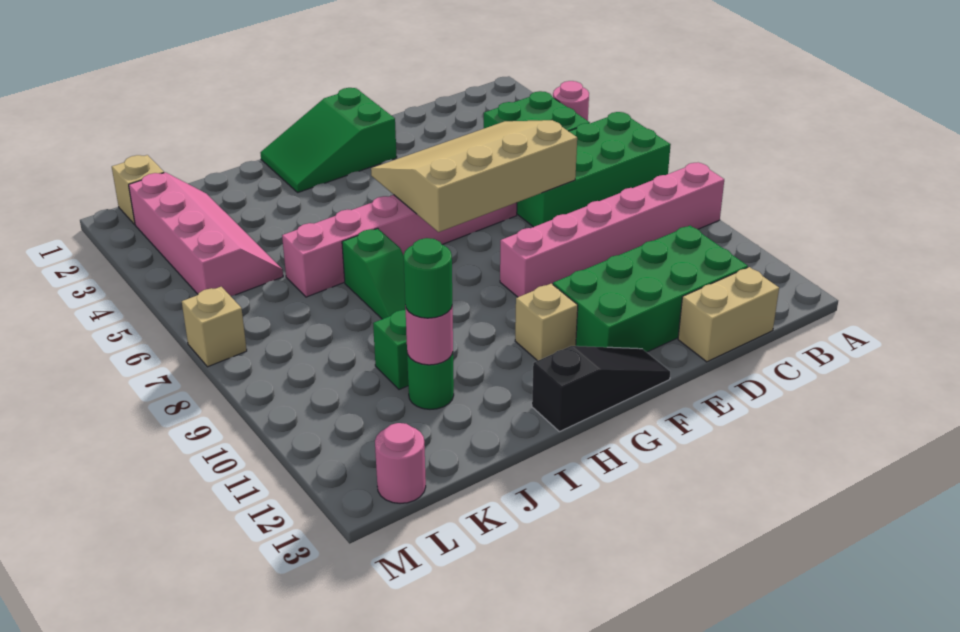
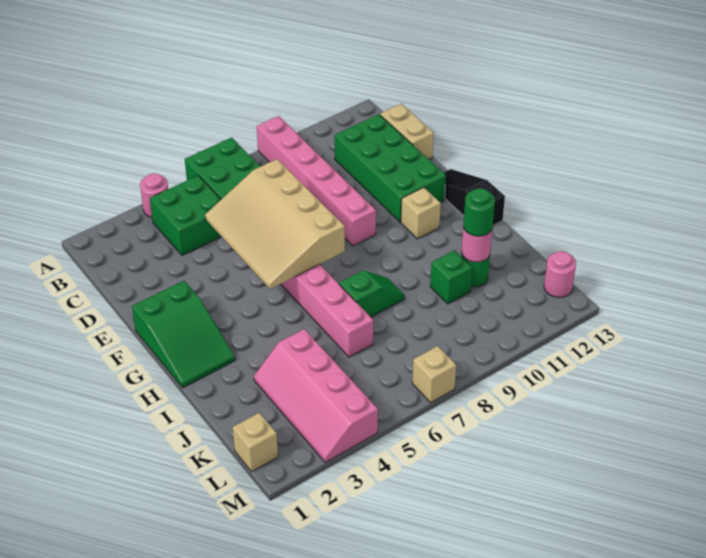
pink slope K2:L5 level 1 top L -> pink slope J3:M4 level 1 top 4

